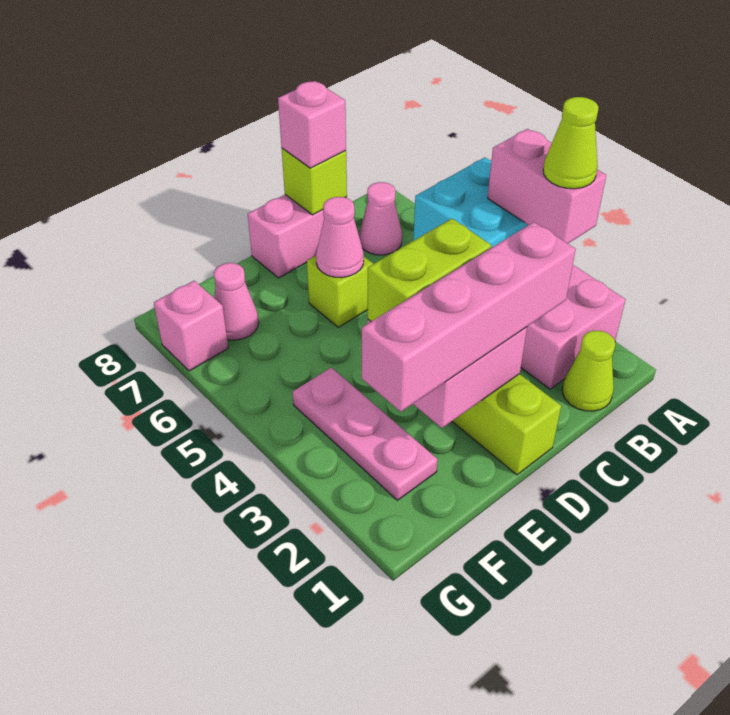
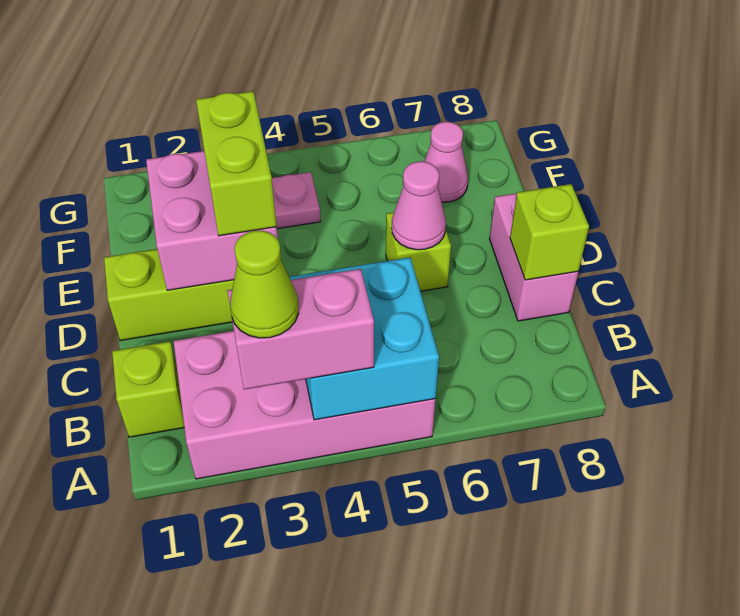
lime cone B1 level 1 -> lime brick B1 level 1
pink cone B7 level 1 -> none
pink brick C2:F2 level 3 -> none
pink brick C8 level 3 -> none
pink brick G7 level 1 -> none

